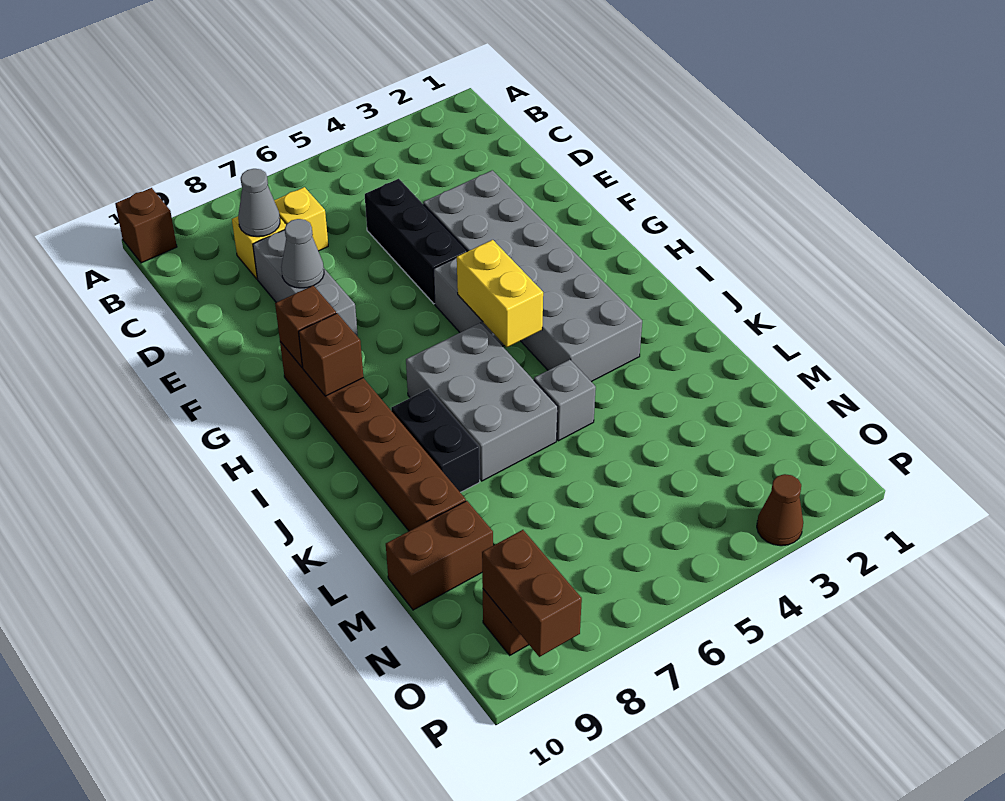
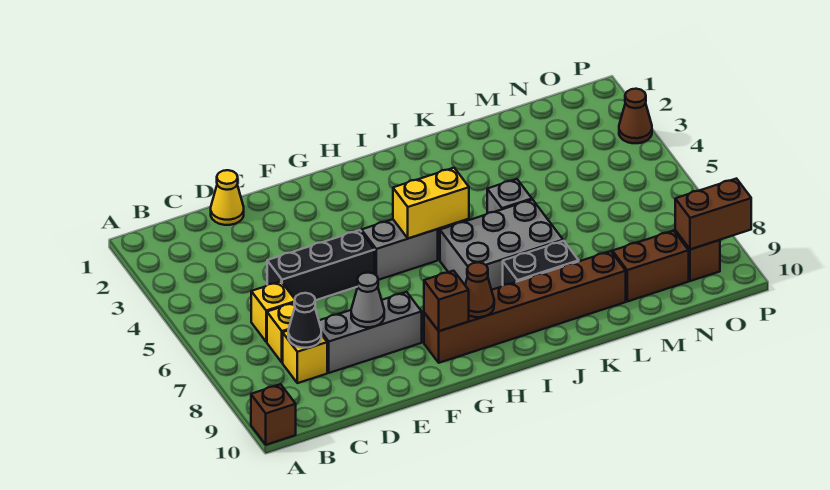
none -> yellow brick C6 level 1
grey cone C8 level 2 -> black cone C8 level 2
none -> yellow cone D1 level 1
grey brick E3:J4 level 1 -> none
brown brick H9 level 2 -> brown cone H9 level 2
brown brick M9:M10 level 1 -> brown brick M9:N9 level 1

